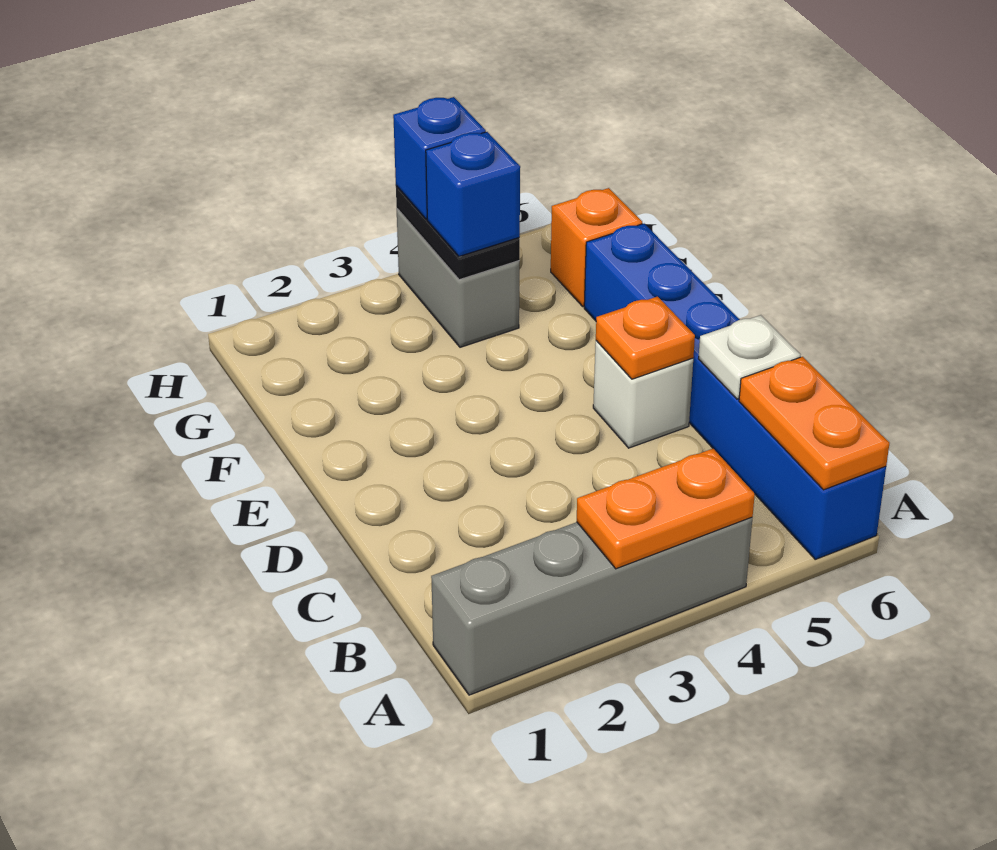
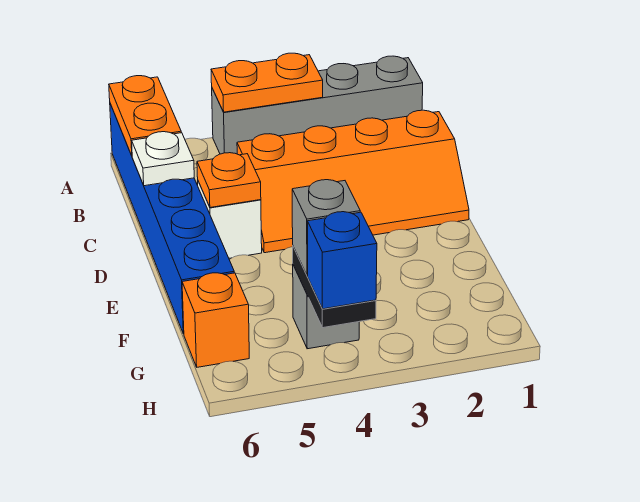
none -> orange slope C1:D4 level 1 top C
grey brick G4:H4 level 1 -> grey brick G4 level 1
blue brick G4 level 3 -> grey brick G4 level 3

